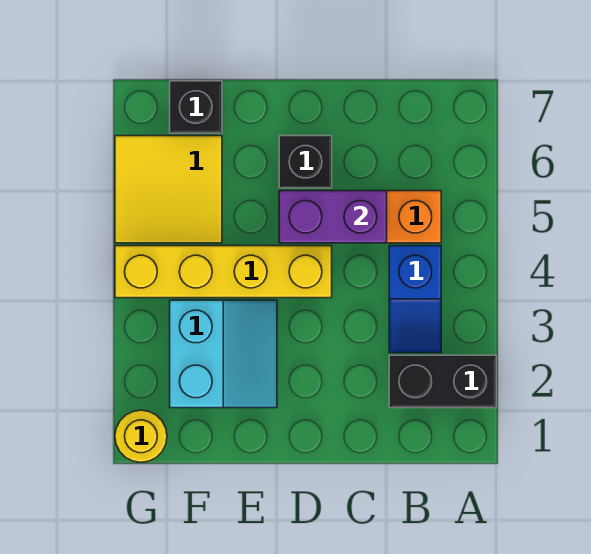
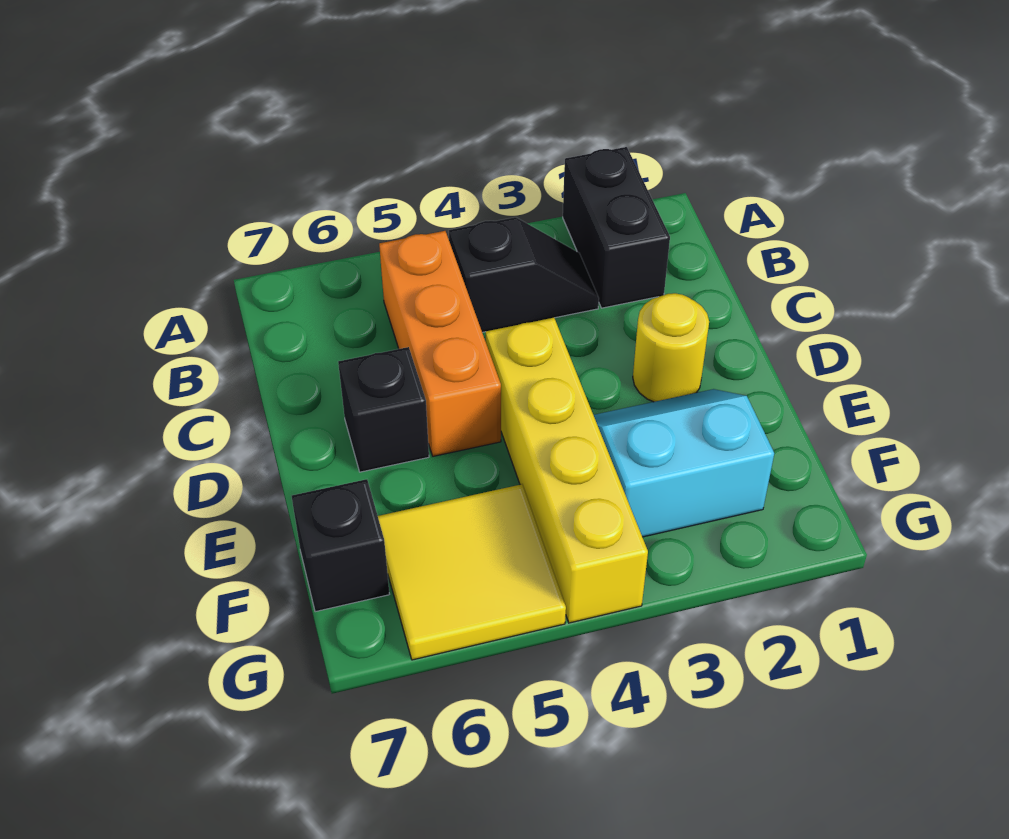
blue slope B3:B4 level 1 top 4 -> black slope B3:B4 level 1 top 4
purple brick C5:D5 level 2 -> none
yellow round brick G1 level 1 -> yellow round brick D2 level 1

